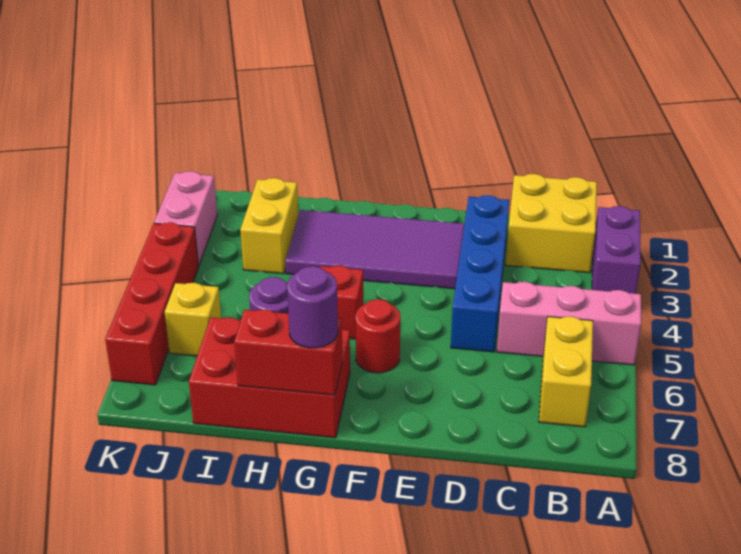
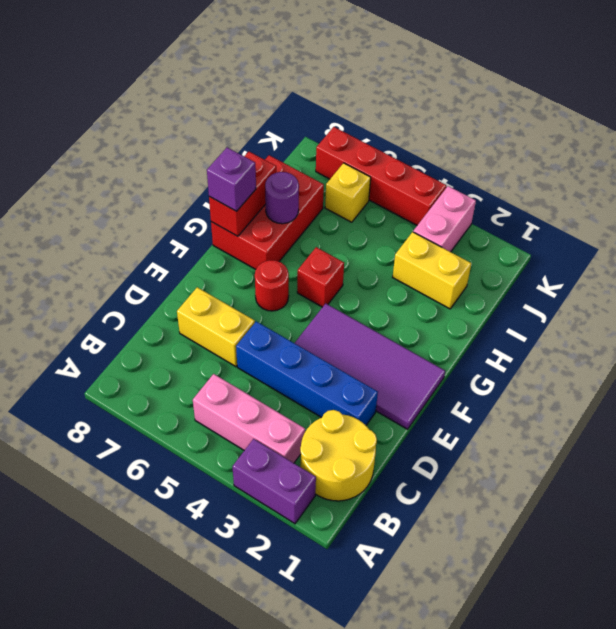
pink brick A5:C5 level 1 -> pink brick B3:B5 level 1
yellow brick B1:C2 level 1 -> yellow round brick B1:C2 level 1
yellow brick B6:B7 level 1 -> yellow brick D6:D7 level 1
purple tile E2:H3 level 1 -> purple tile E1:F4 level 1
purple round brick G8 level 3 -> purple brick G8 level 3
pink brick K2:K3 level 1 -> pink brick J3:K3 level 1

